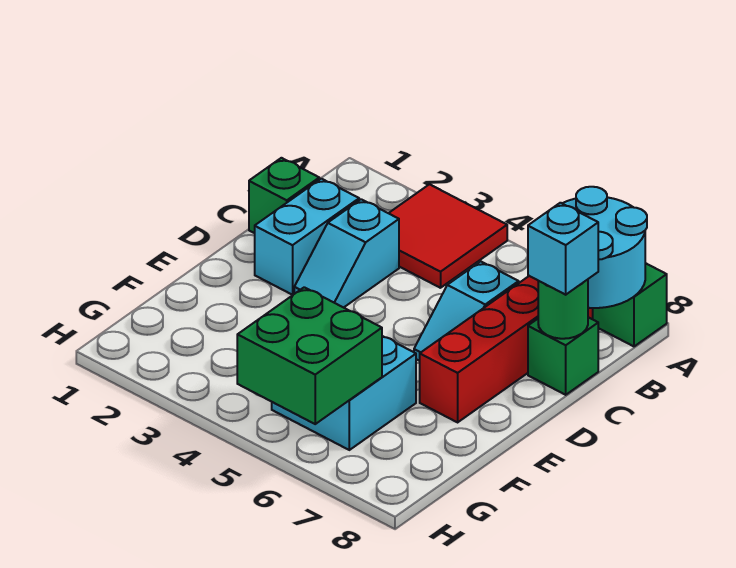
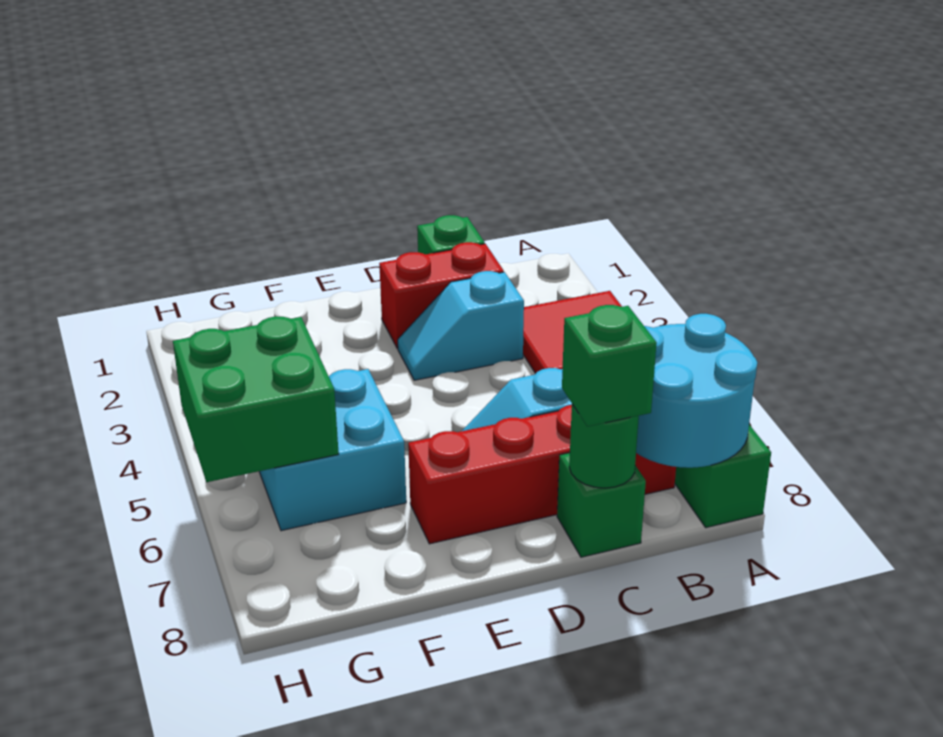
cyan brick C2:D2 level 1 -> red brick C2:D2 level 1
cyan brick C8 level 3 -> green brick C8 level 3

